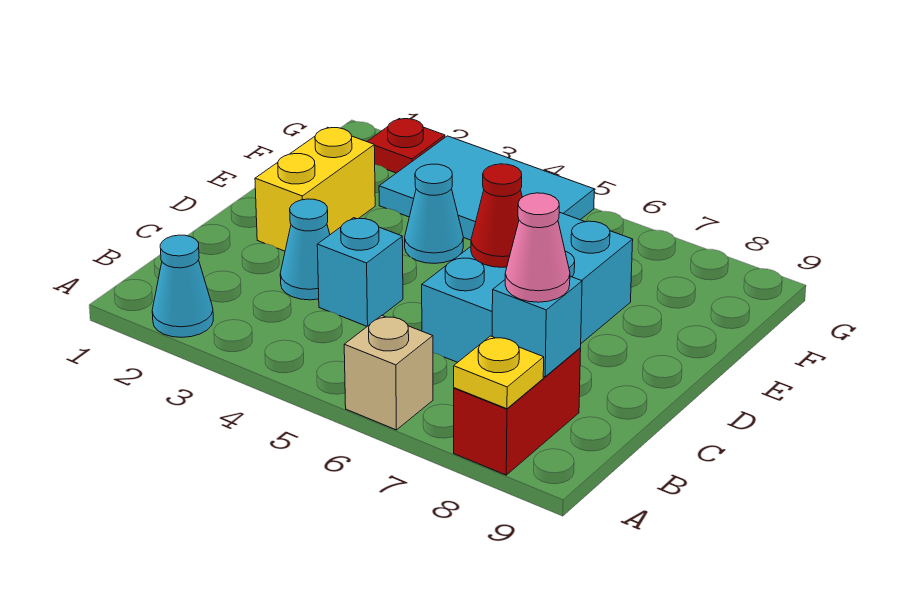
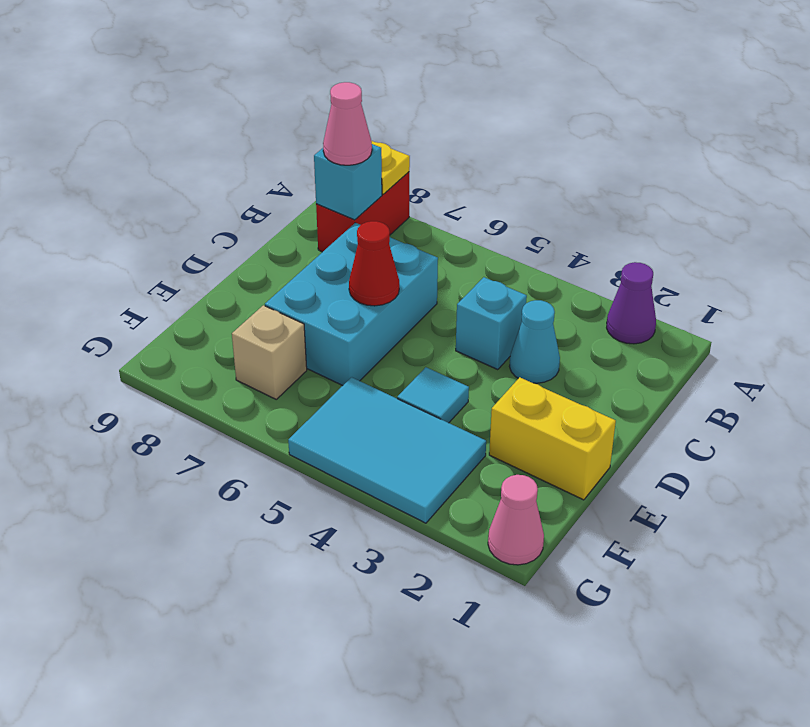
cyan cone A2 level 1 -> purple cone A2 level 1
tan brick A6 level 1 -> tan brick F7 level 1
yellow brick D2:E2 level 1 -> yellow brick E1:E2 level 1
cyan cone E4 level 1 -> cyan tile E4 level 1
none -> pink cone G1 level 1
red plate G2 level 1 -> none

